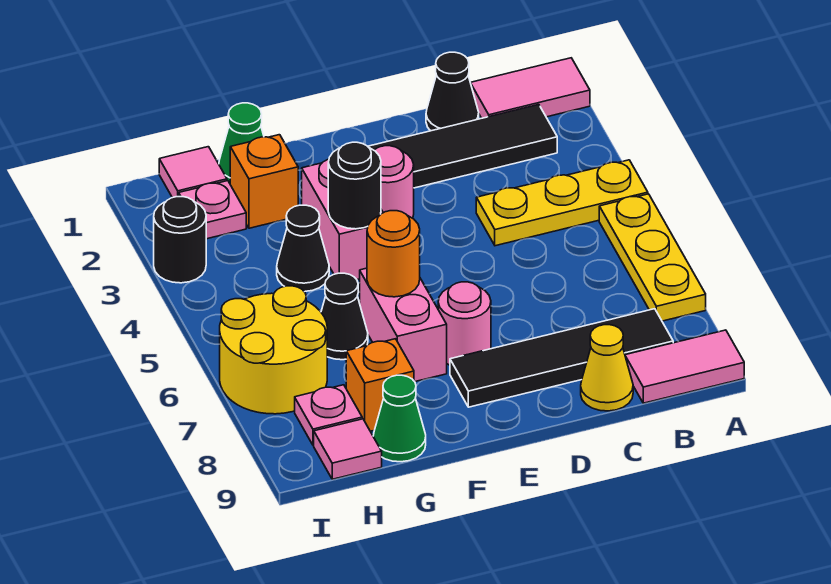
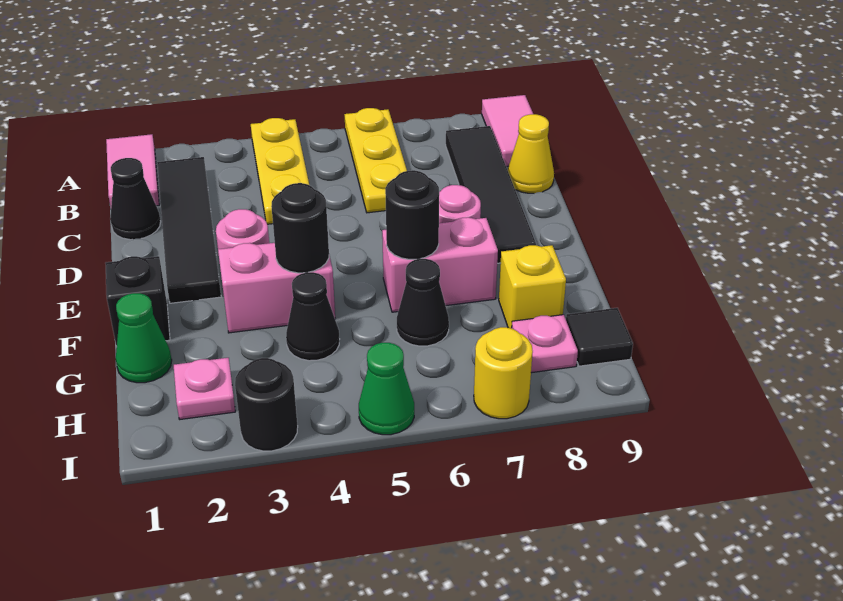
yellow plate A5:A7 level 1 -> yellow plate A6:C6 level 1
none -> black brick F1 level 1
orange round brick F6 level 2 -> black round brick F6 level 2
orange brick G2 level 1 -> none
orange brick G8 level 1 -> yellow brick G8 level 1
green cone G9 level 1 -> green cone I5 level 1
pink tile H1 level 1 -> none
yellow round brick H6:I7 level 1 -> yellow round brick I7 level 1
pink tile H9 level 1 -> black tile H9 level 1

